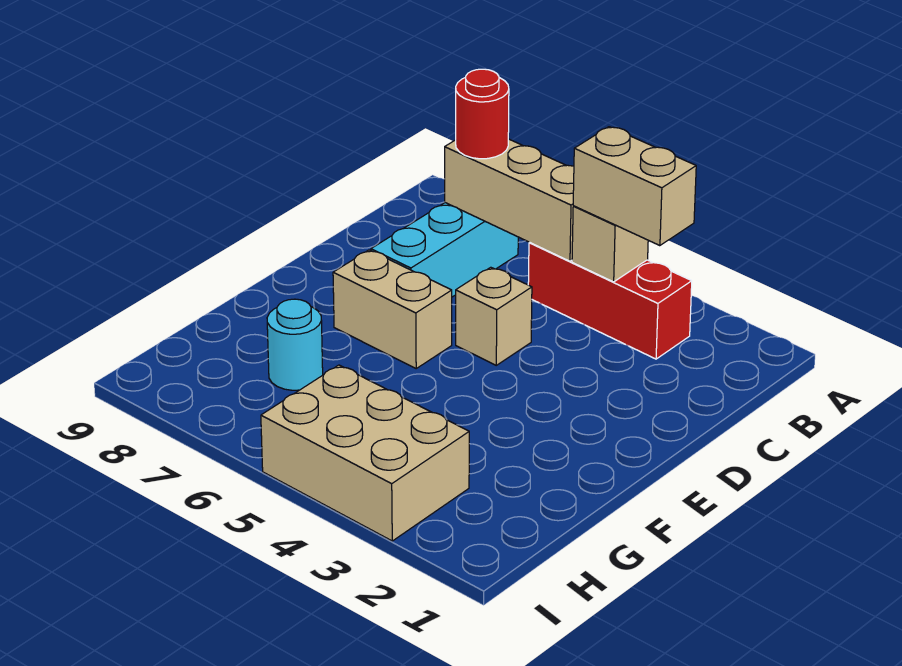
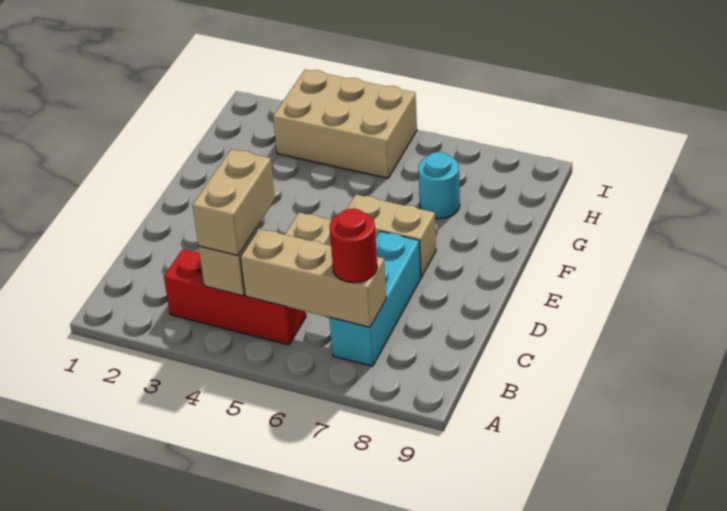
tan brick B3:B4 level 3 -> tan brick B4:C4 level 3

